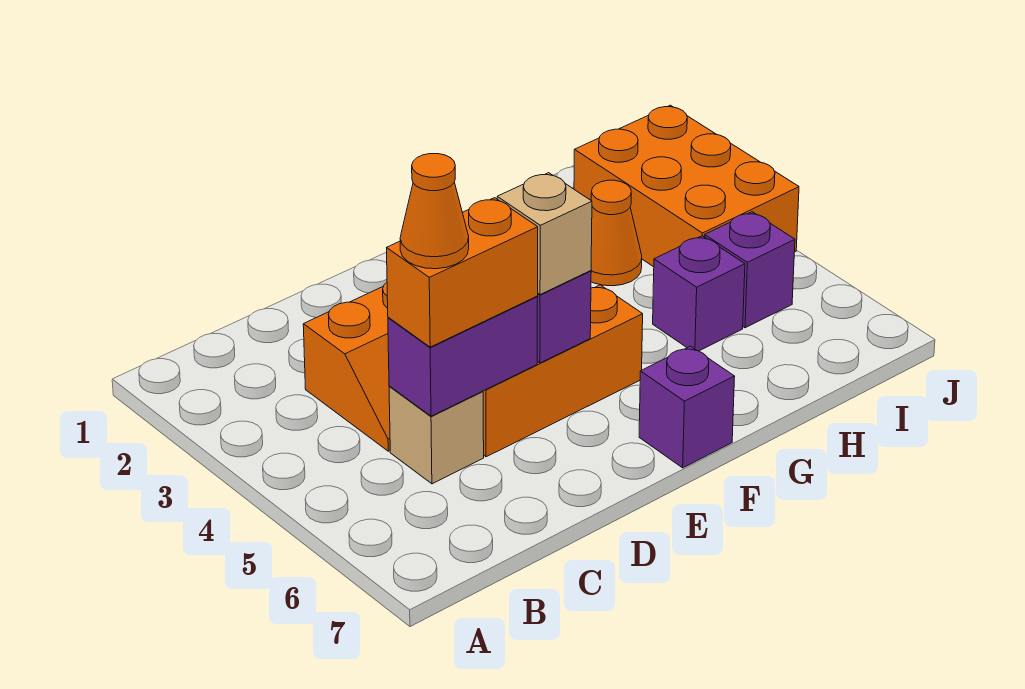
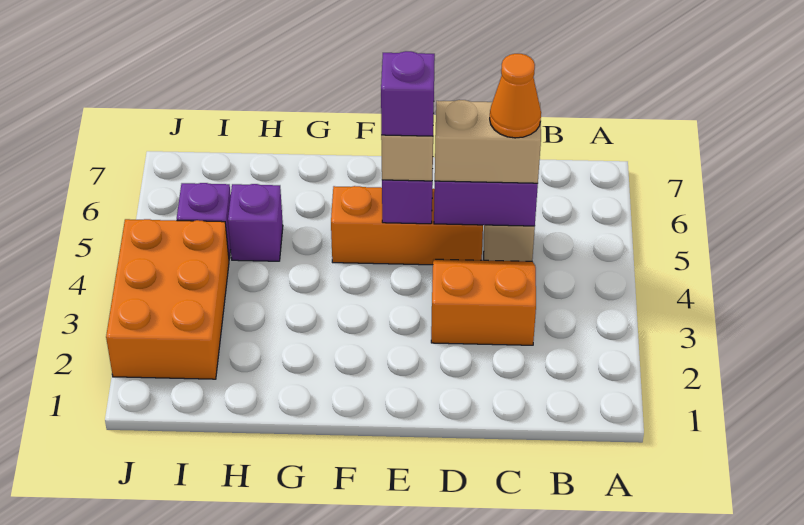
orange brick C5:D5 level 3 -> tan brick C5:D5 level 3
purple brick F7 level 1 -> purple brick E5 level 4
orange cone H3 level 1 -> none

